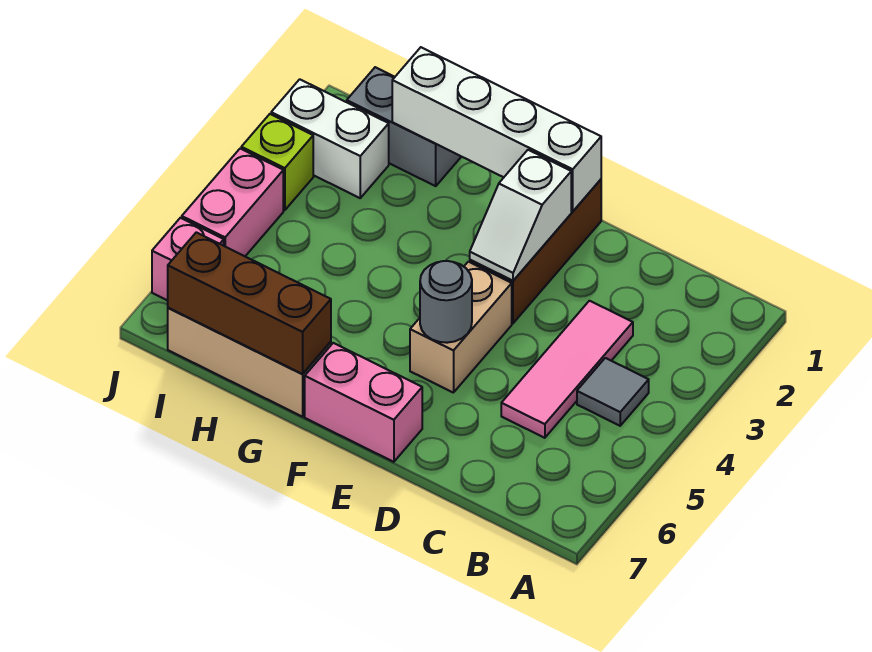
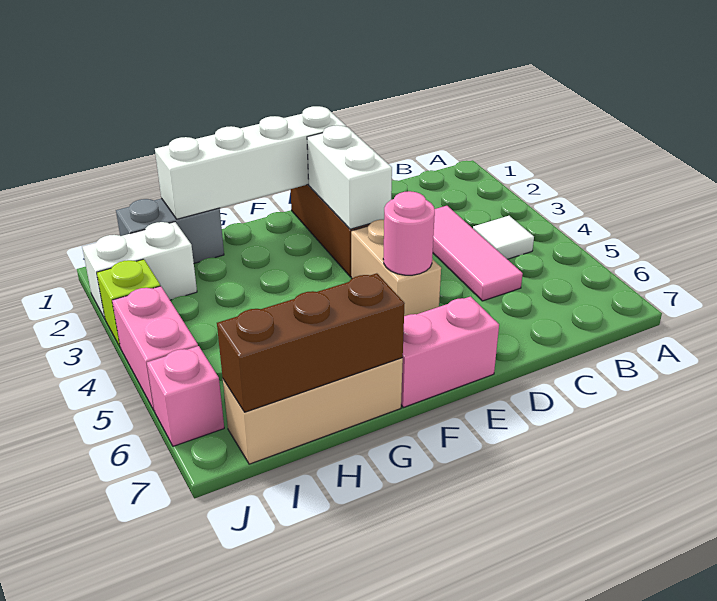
grey tile B4 level 1 -> white tile B4 level 1
white slope E2:E3 level 2 top 2 -> white brick E2:E3 level 2
grey round brick E5 level 2 -> pink round brick E5 level 2

